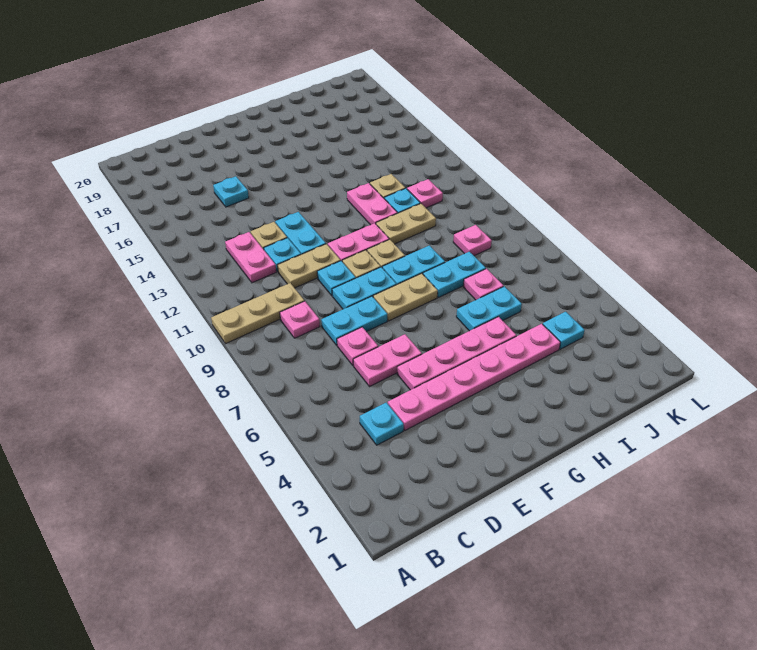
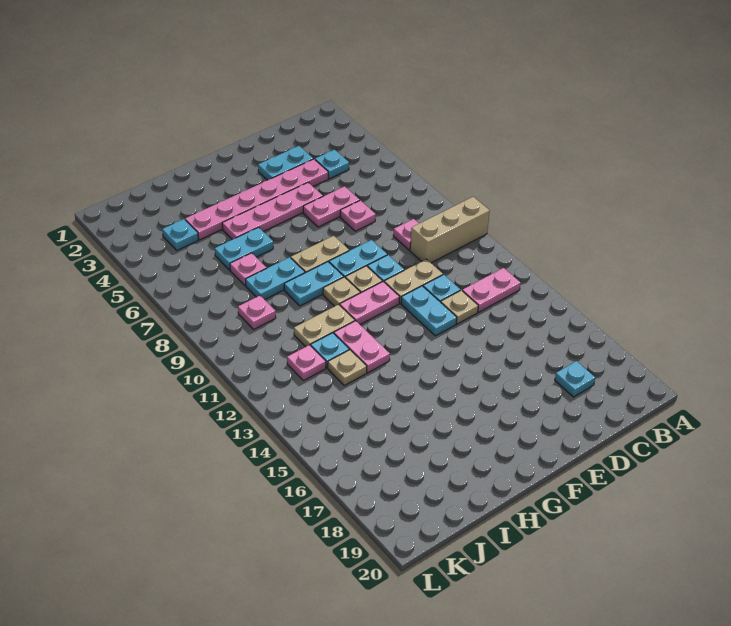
tan plate A10:C10 level 1 -> tan brick A10:C10 level 1
pink plate C12:C13 level 1 -> pink plate B13:C13 level 1
cyan plate D8:E8 level 1 -> cyan plate D3:E3 level 1
cyan plate D16 level 1 -> cyan plate C18 level 1

